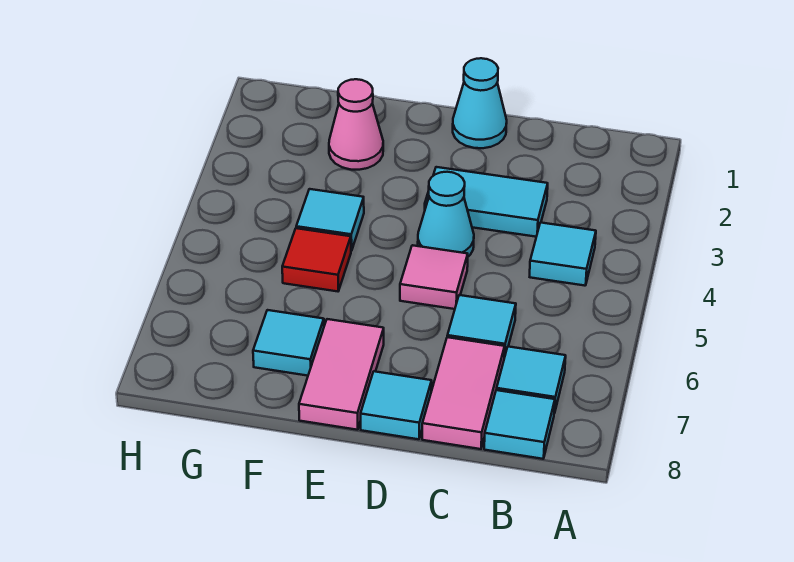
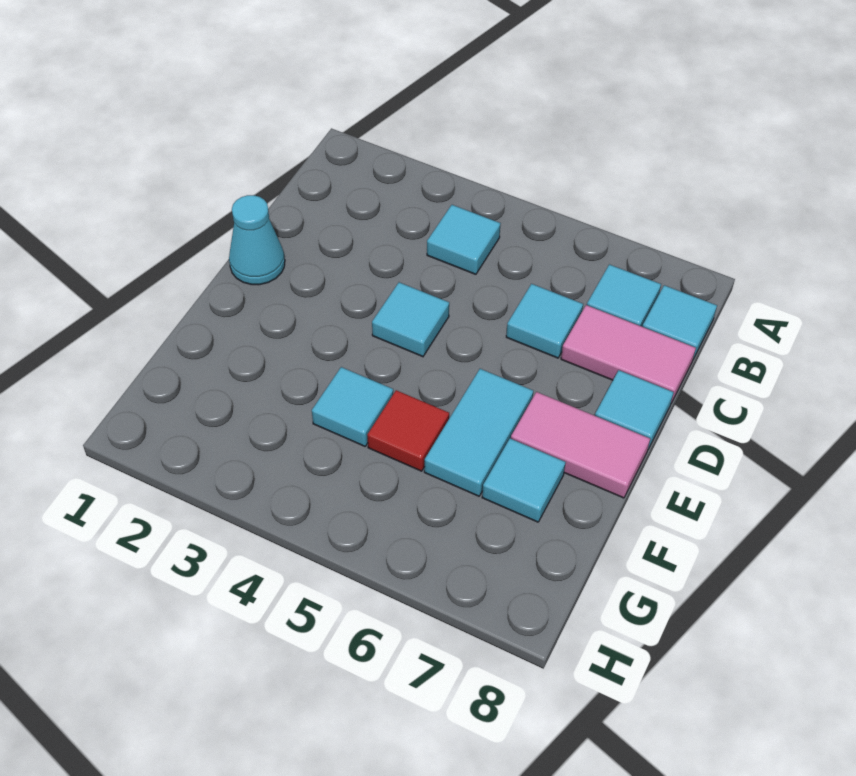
cyan tile C3:D3 level 1 -> cyan tile E6:F6 level 1
cyan cone D4 level 1 -> cyan tile D4 level 1
pink tile D5 level 1 -> none
pink cone F2 level 1 -> none

